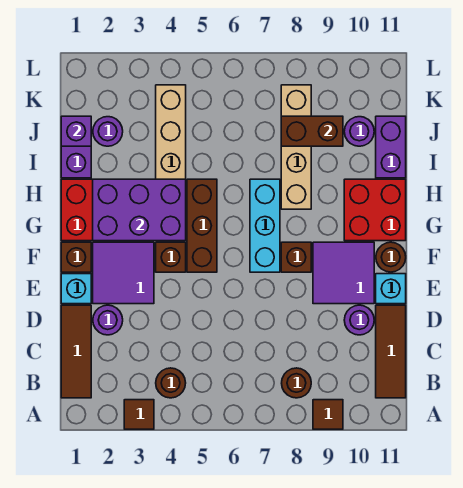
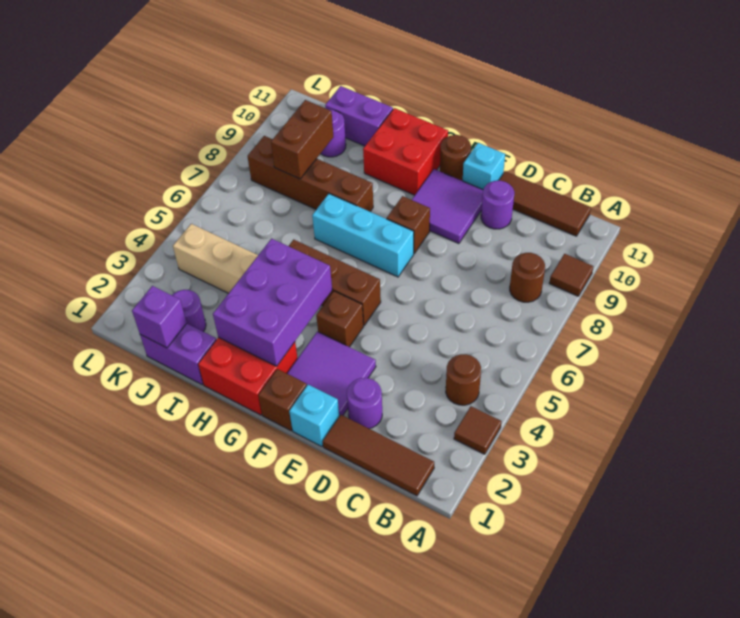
tan brick H8:K8 level 1 -> brown brick H8:K8 level 1

